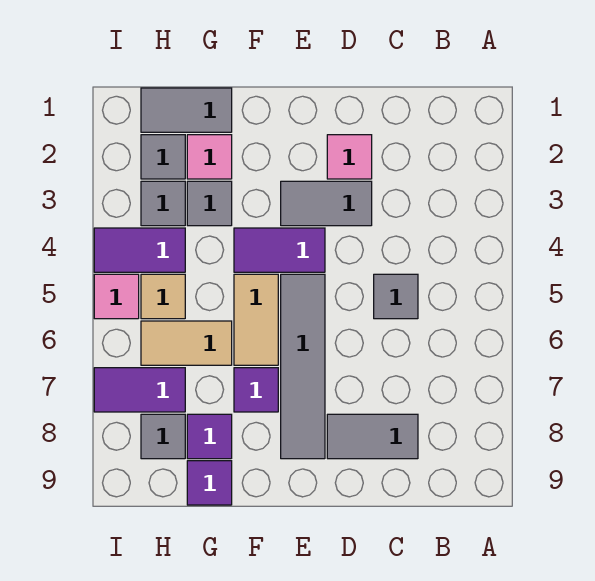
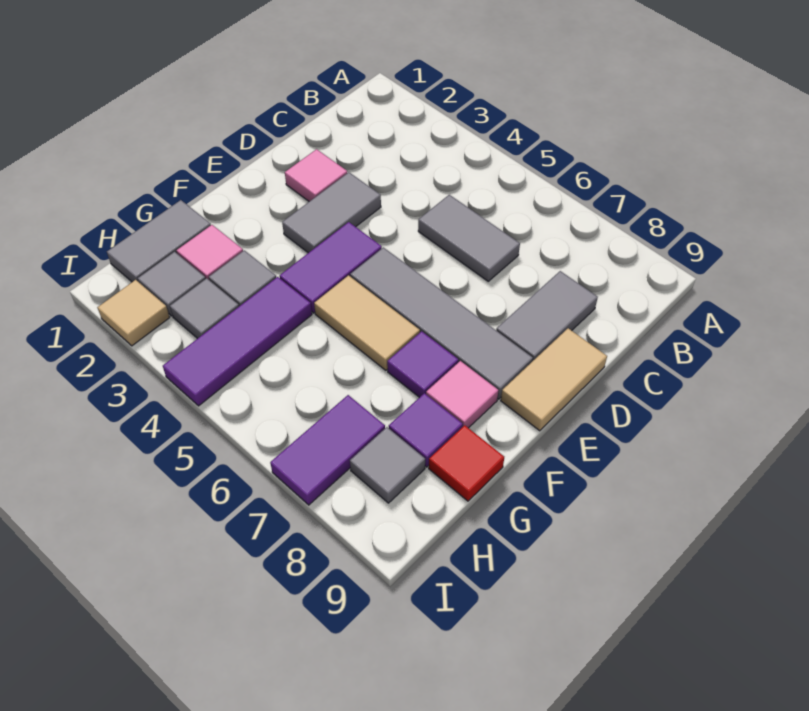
grey tile C5 level 1 -> grey tile C5:C6 level 1
tan tile G6:H6 level 1 -> tan tile D9:E9 level 1
purple tile G9 level 1 -> red tile G9 level 1
purple tile H4:I4 level 1 -> purple tile G4:I4 level 1
tan tile H5 level 1 -> tan tile I2 level 1
pink tile I5 level 1 -> pink tile F8 level 1

